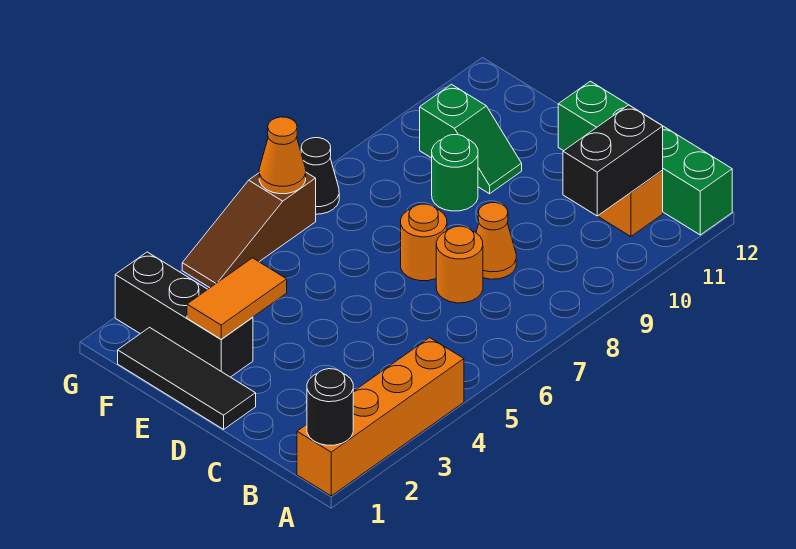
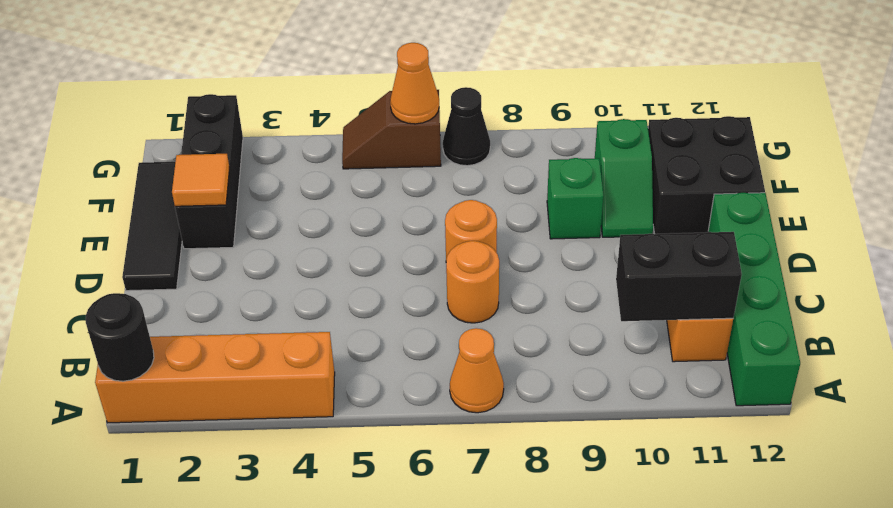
orange cone C8 level 1 -> orange cone A7 level 1
orange tile E2:E3 level 2 -> orange tile E2 level 2
green round brick E9 level 1 -> green brick E9 level 1
none -> black brick E11:F12 level 1
brown slope G4:G6 level 1 top 6 -> brown slope G5:G6 level 1 top 6

